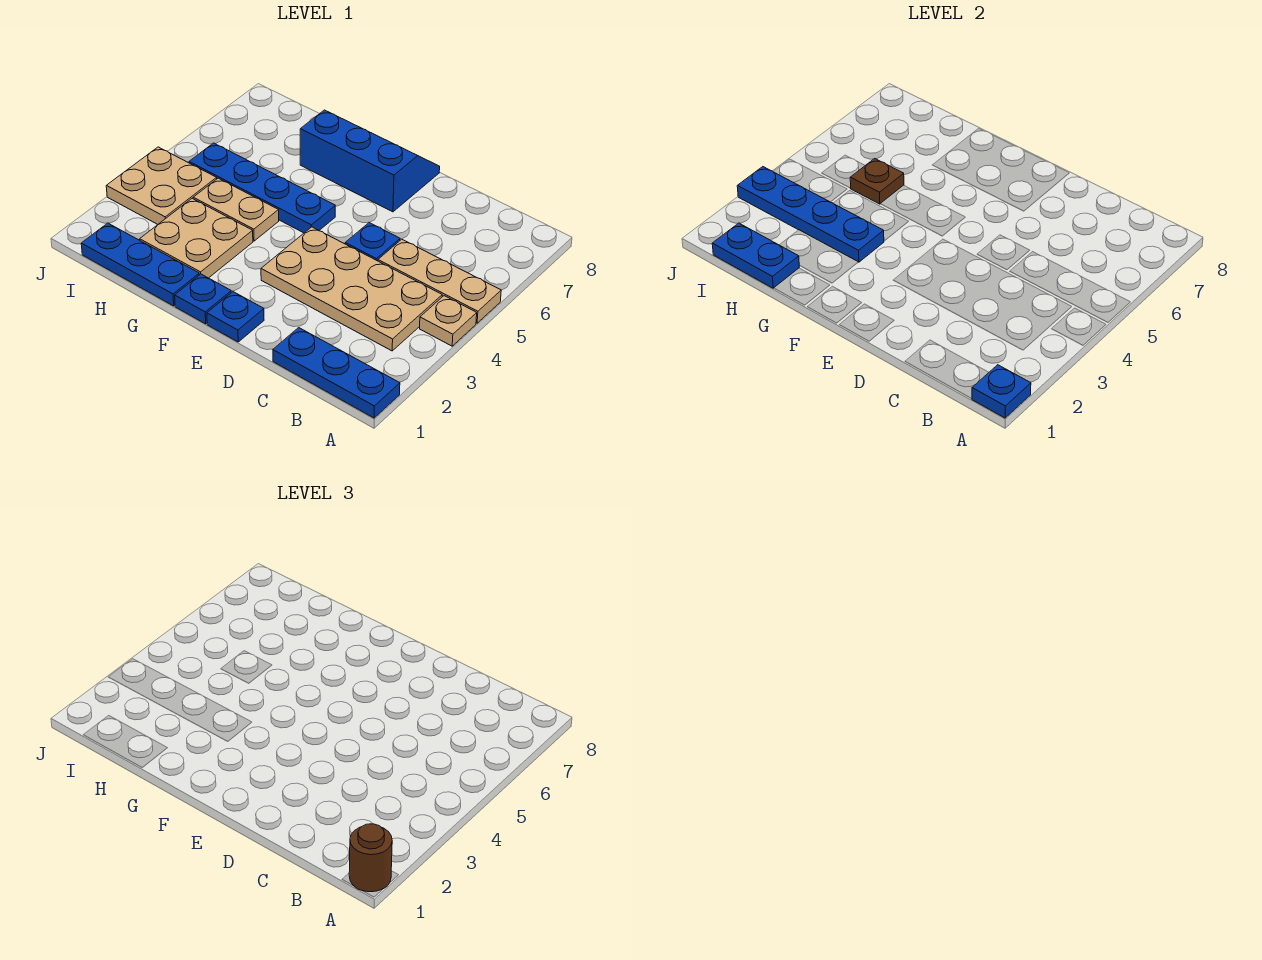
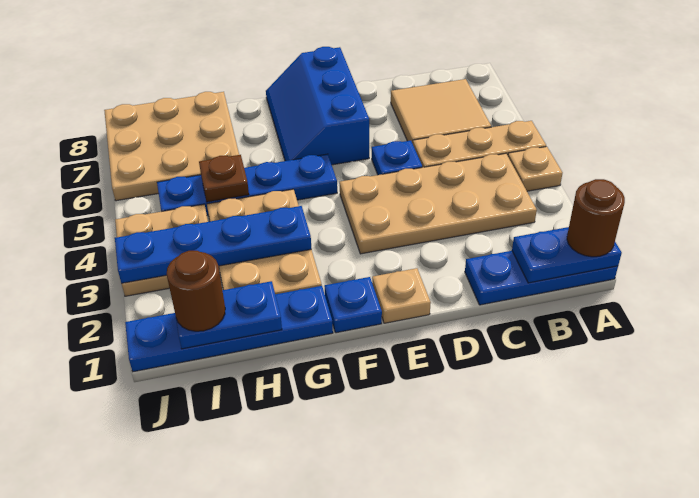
blue plate A1 level 2 -> blue plate A1:B1 level 2
none -> tan tile B6:C7 level 1
blue plate E1 level 1 -> tan plate E1 level 1
blue slope E7:G8 level 1 top 7 -> blue slope E6:F8 level 1 top E
blue plate G1:I1 level 1 -> blue plate G1:J1 level 1
none -> tan plate H6:J8 level 1
none -> brown round brick I1 level 3

